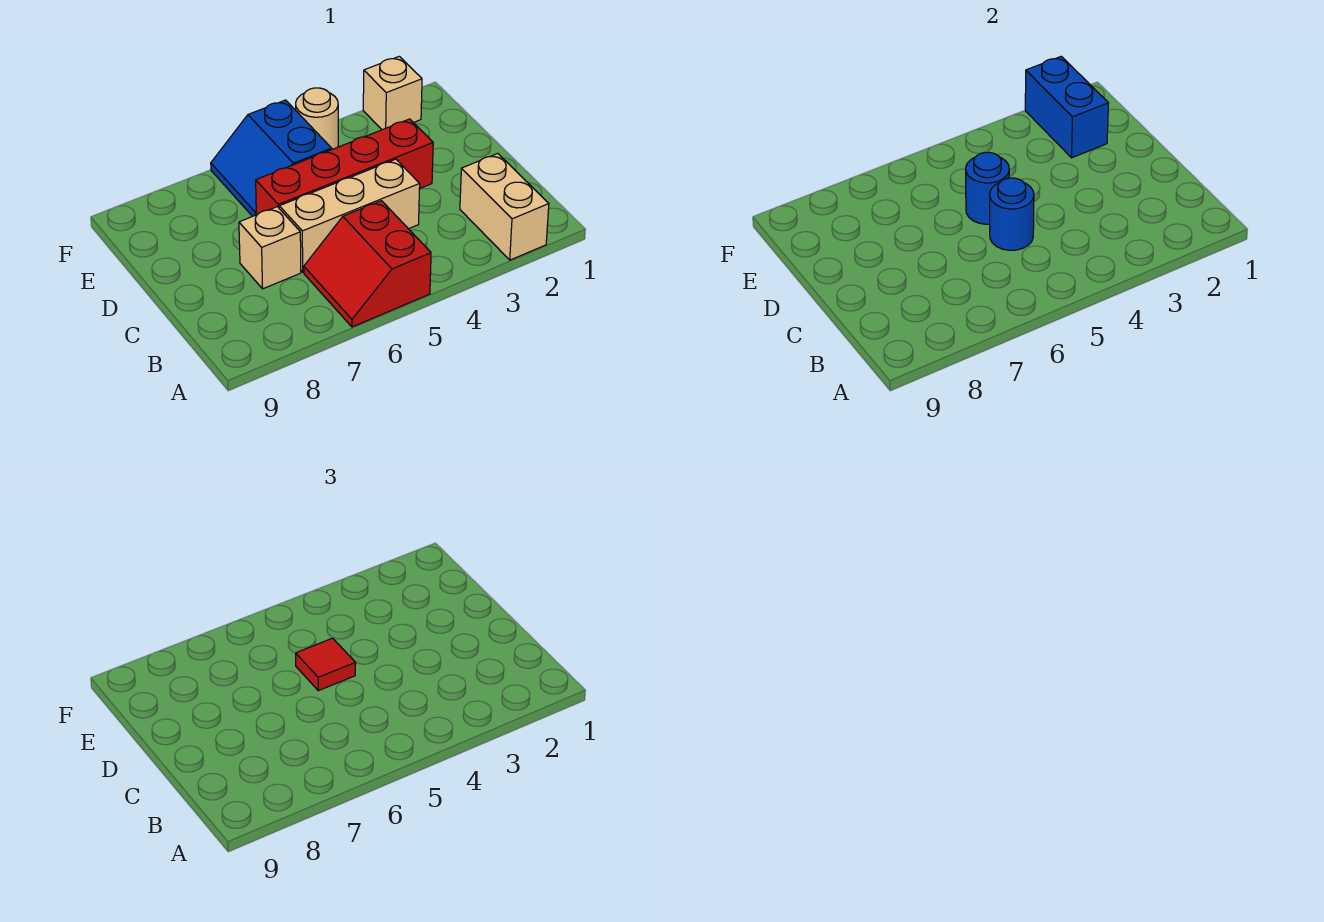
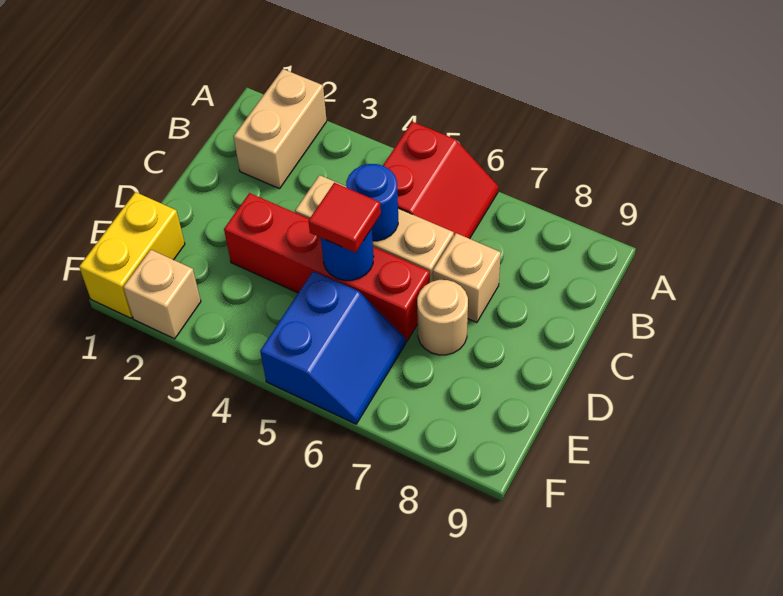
none -> yellow brick E1:F1 level 1
blue brick E2:F2 level 2 -> none
tan round brick F4 level 1 -> tan round brick D7 level 1

